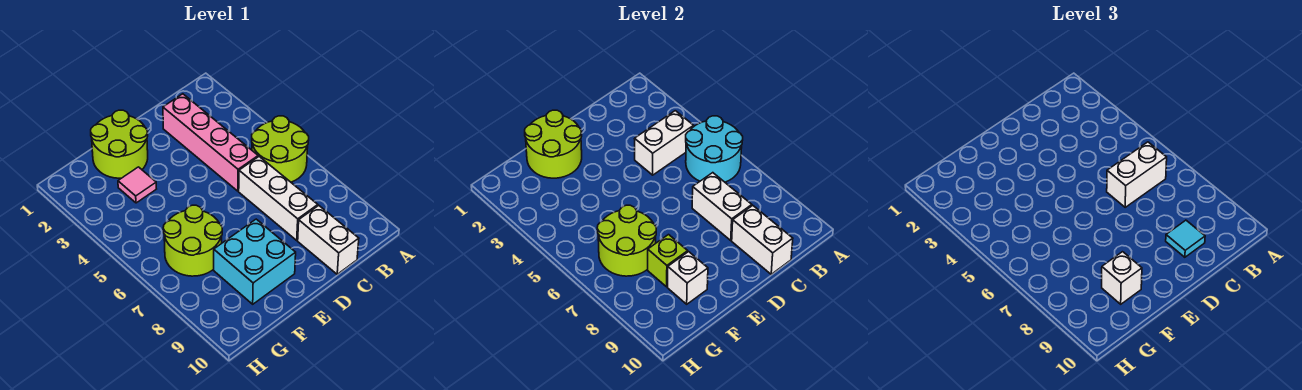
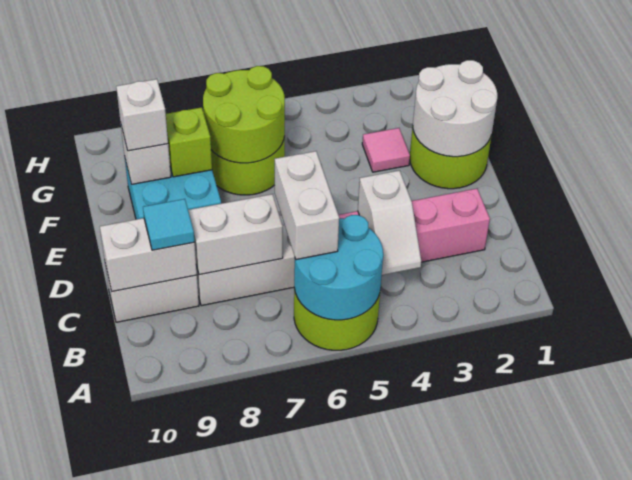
white brick B4:C4 level 2 -> white slope B4:C4 level 2 top C
lime round brick E1:F2 level 2 -> white round brick E1:F2 level 2

